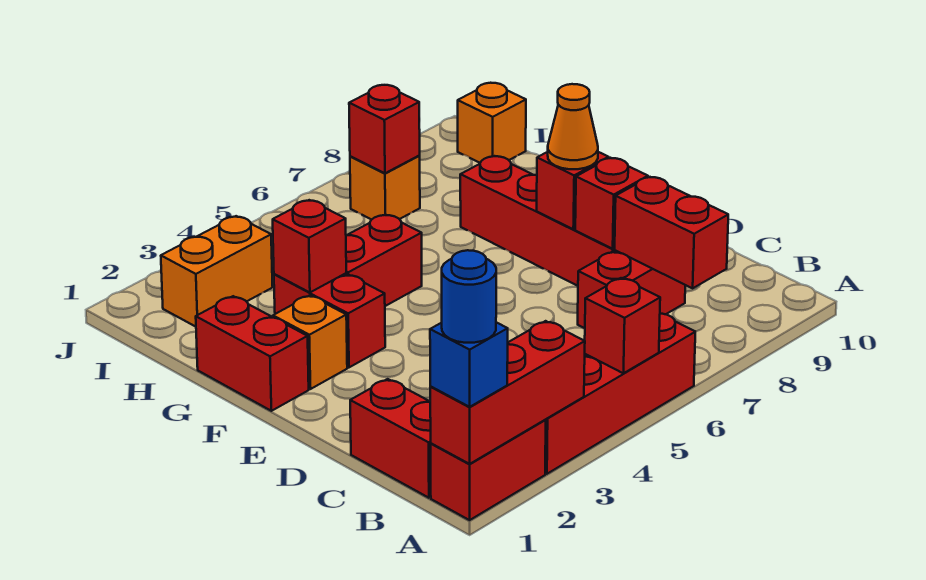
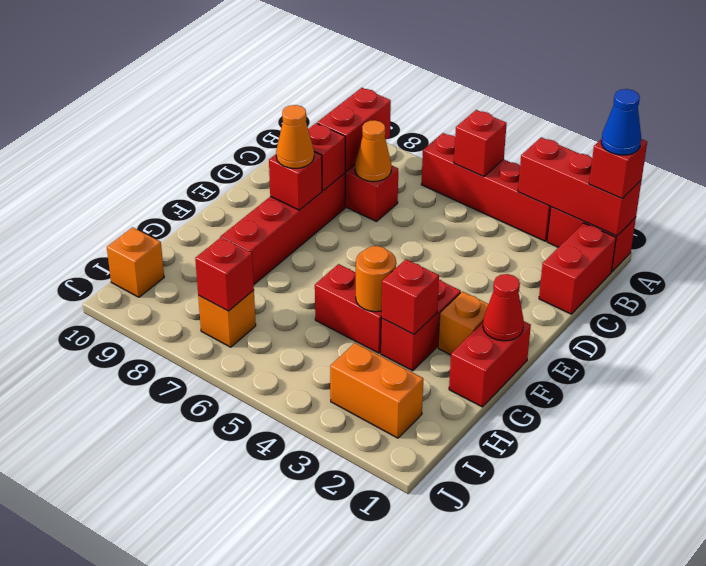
blue brick A1 level 3 -> red brick A1 level 3
blue round brick A1 level 4 -> blue cone A1 level 4
none -> orange cone C7 level 2
none -> red cone F1 level 2
none -> orange round brick G4 level 2

